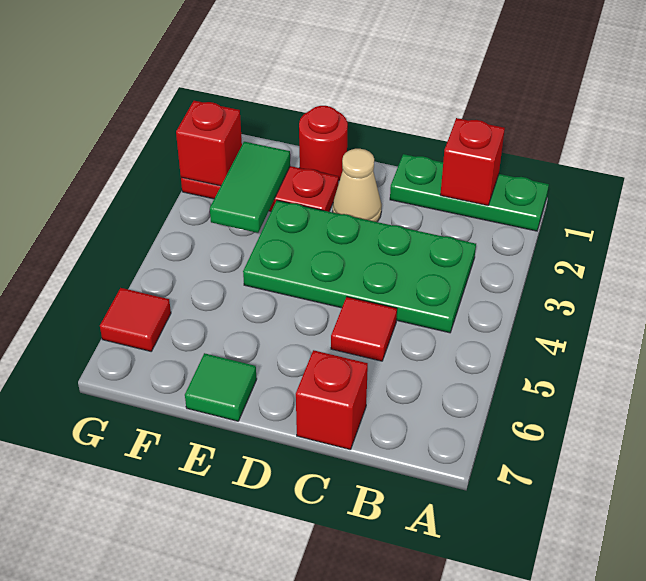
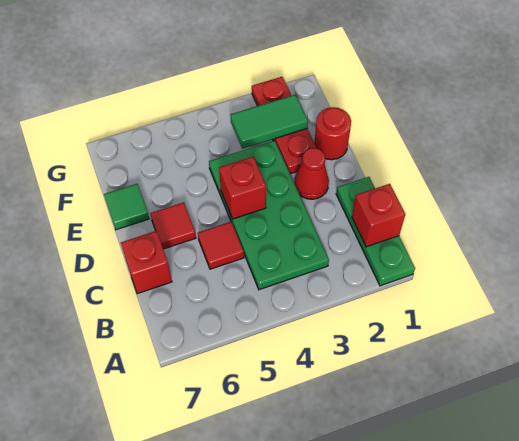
tan cone D2 level 1 -> red cone D2 level 1
red brick G2 level 2 -> red brick D4 level 2
red tile G6 level 1 -> red tile D6 level 1

